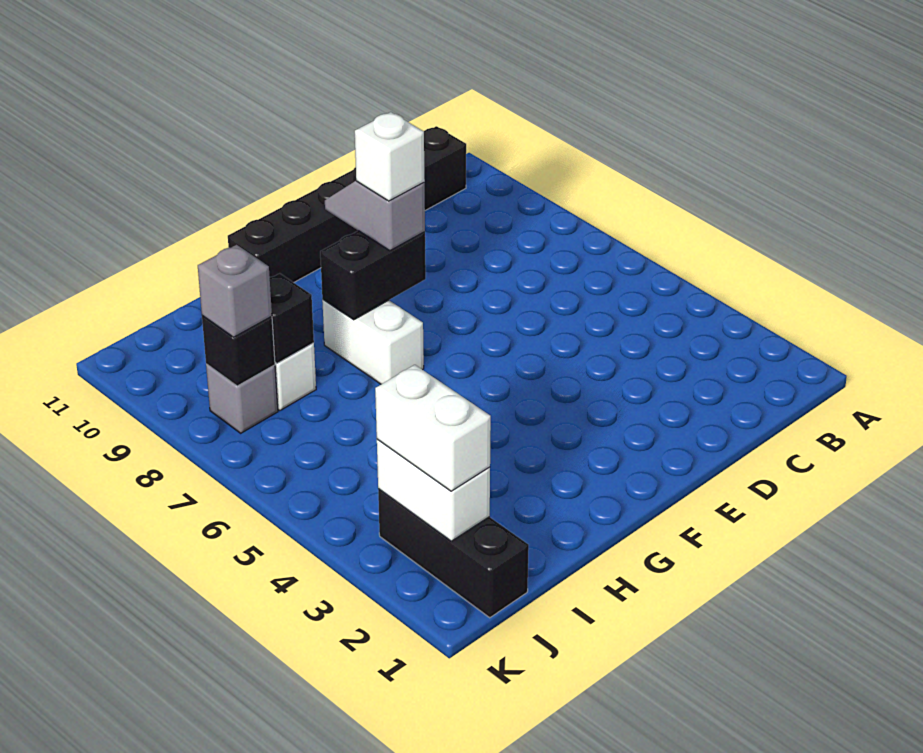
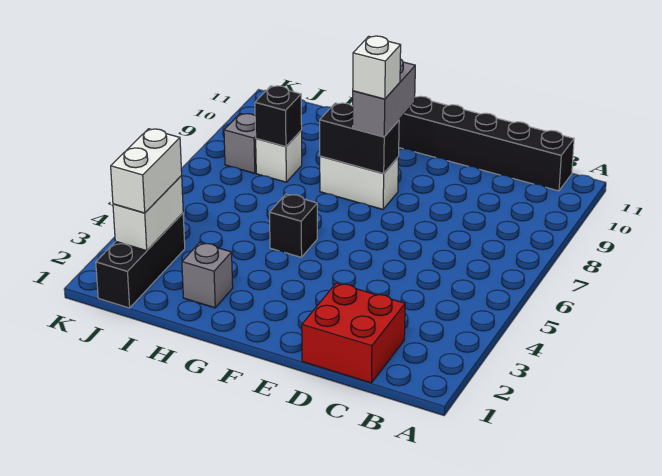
none -> red brick C1:D2 level 1
grey slope F8:F9 level 3 top 8 -> grey brick F8:F9 level 3
white brick G7:G8 level 1 -> white brick F8:G8 level 1
black brick J8 level 2 -> black brick G5 level 1
grey brick J8 level 3 -> grey brick H2 level 1

